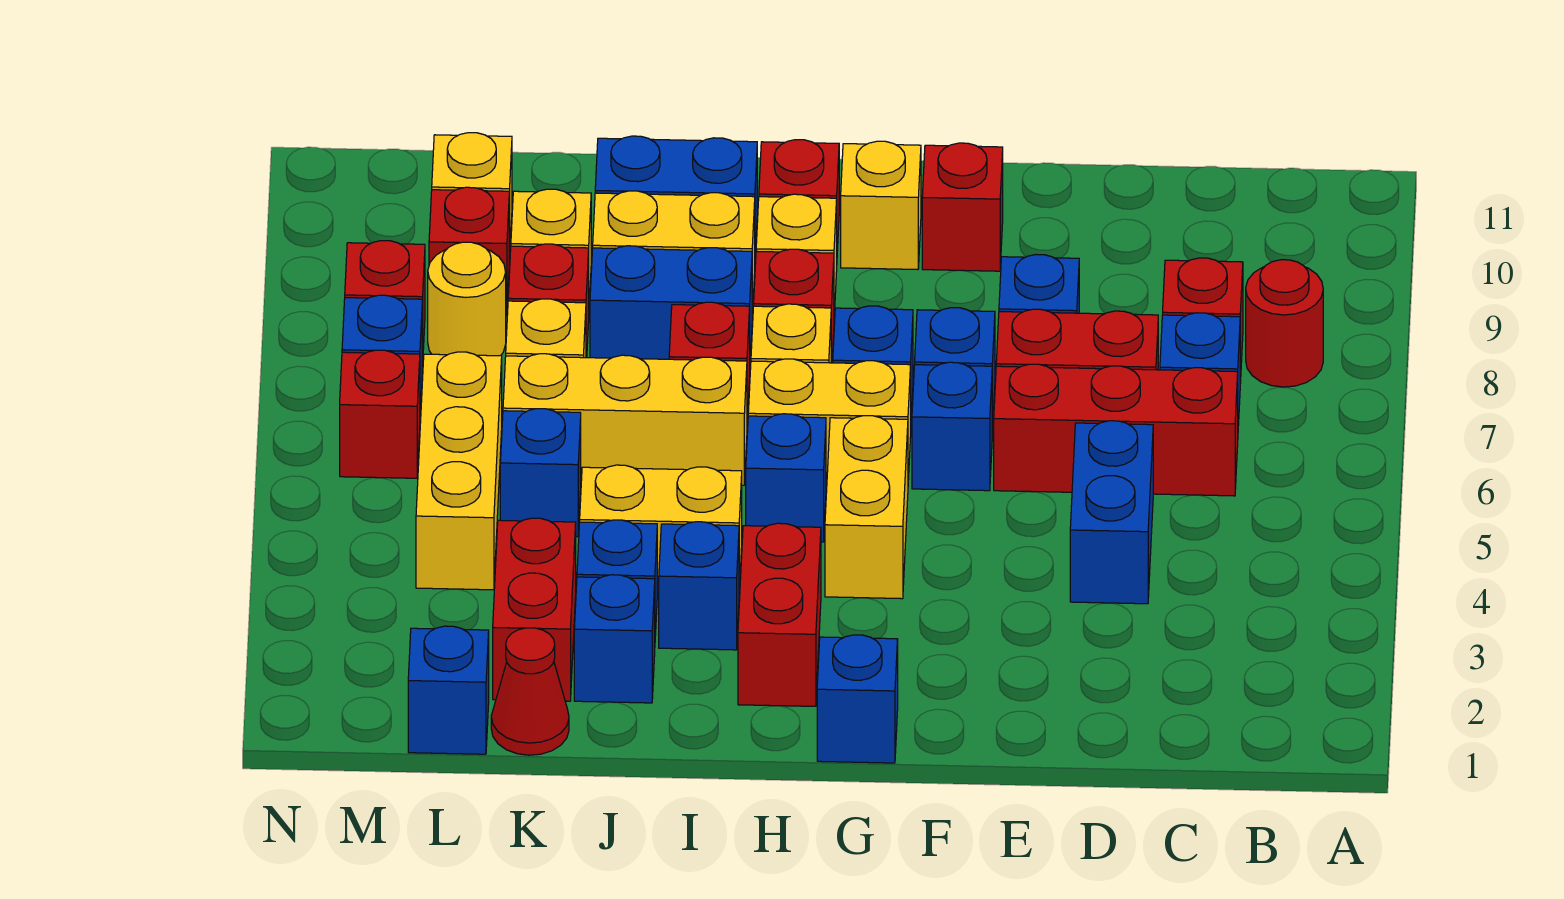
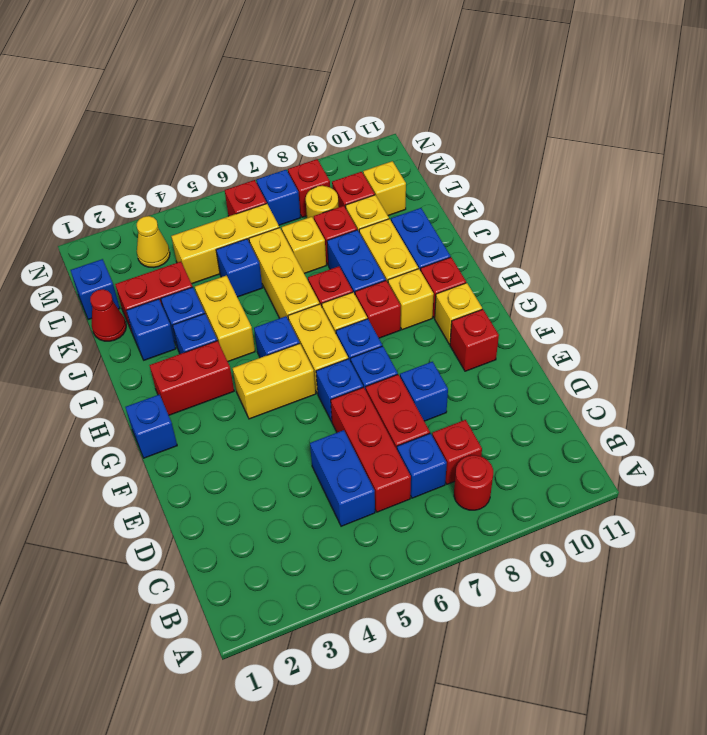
blue brick D4:D5 level 1 -> blue brick C5:D5 level 1
none -> yellow cone M3 level 1

